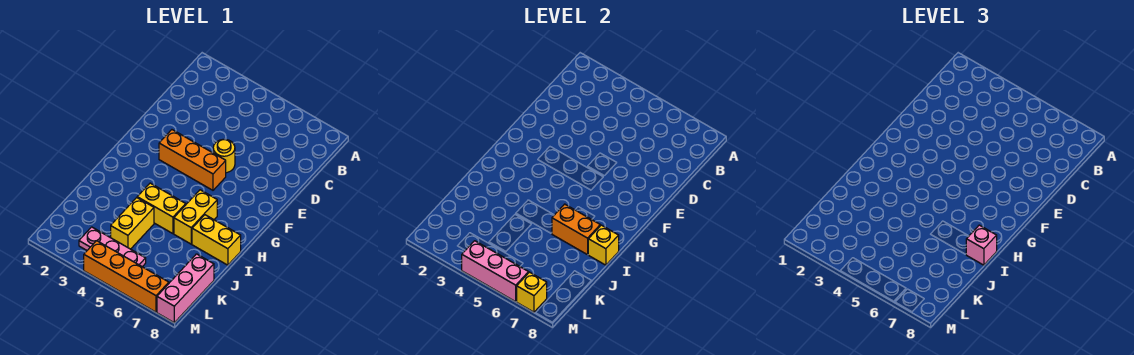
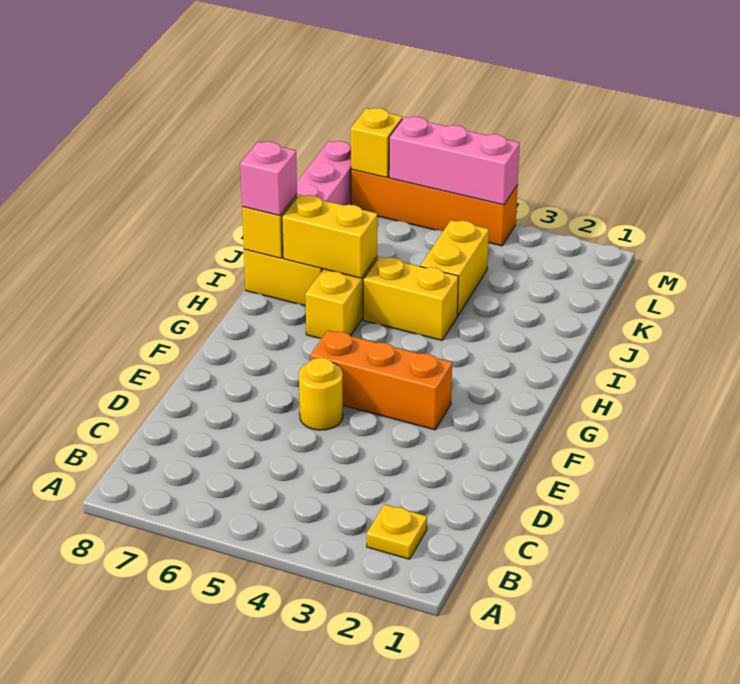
none -> yellow plate B2 level 1
orange brick I6:I7 level 2 -> yellow brick I6:I7 level 2
pink plate L3:L5 level 1 -> none

